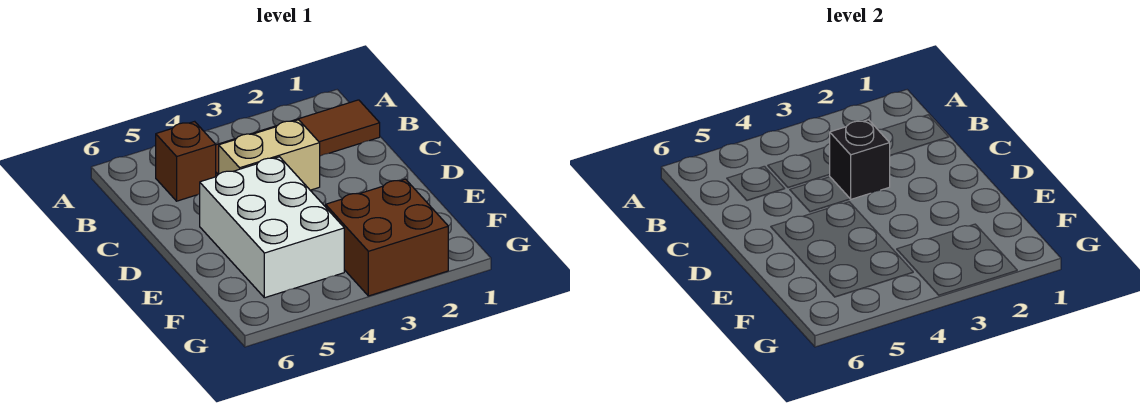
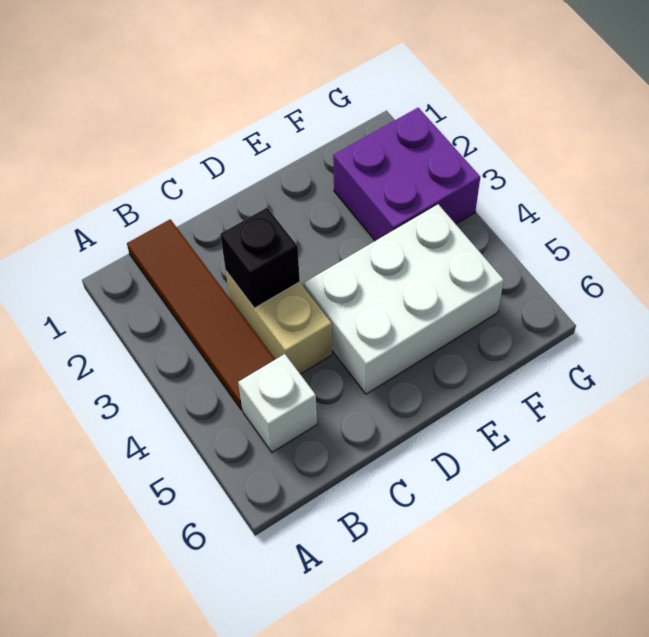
brown brick B5 level 1 -> white brick B5 level 1
brown brick F2:G3 level 1 -> purple brick F2:G3 level 1

